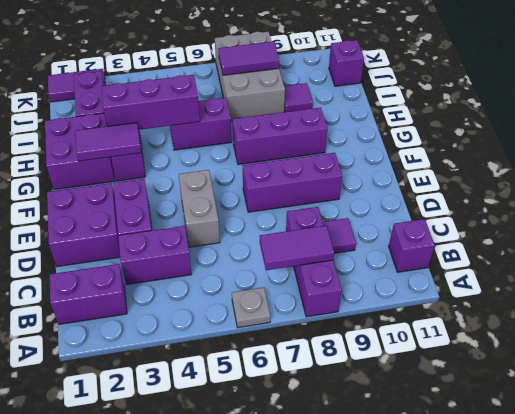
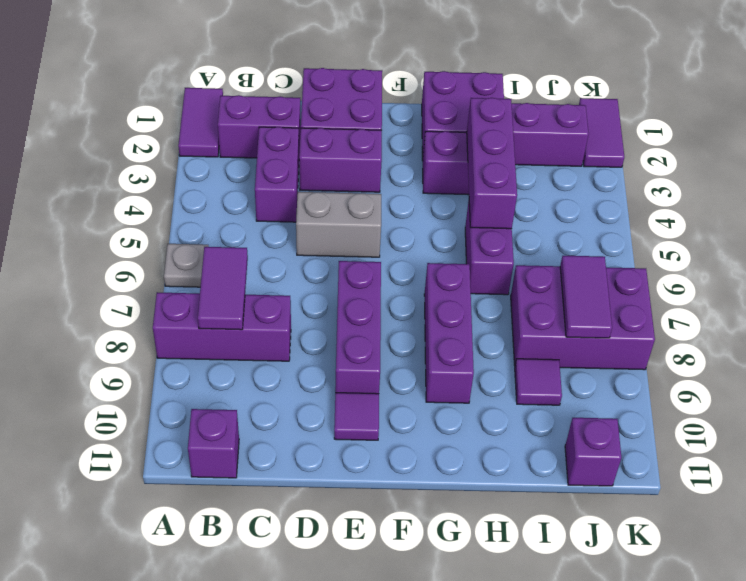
purple brick B1:B2 level 1 -> purple brick B2:C2 level 1
purple tile C9 level 1 -> purple tile E10 level 1
purple tile G2:G3 level 2 -> purple tile A1:A2 level 1
grey brick I7:K8 level 1 -> purple brick I7:K8 level 1

